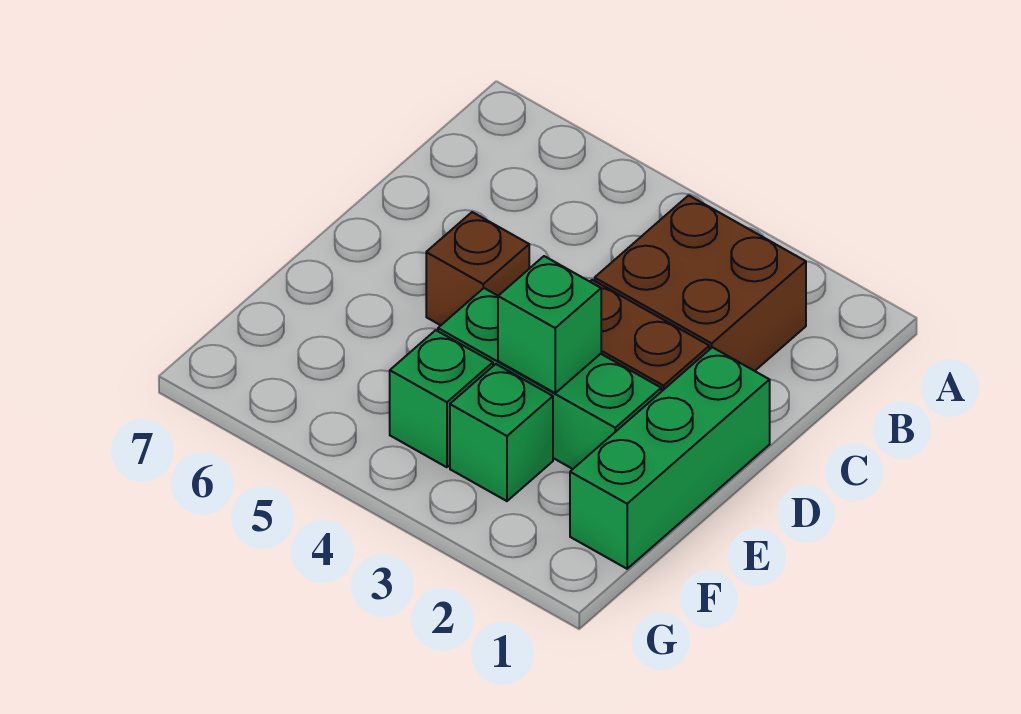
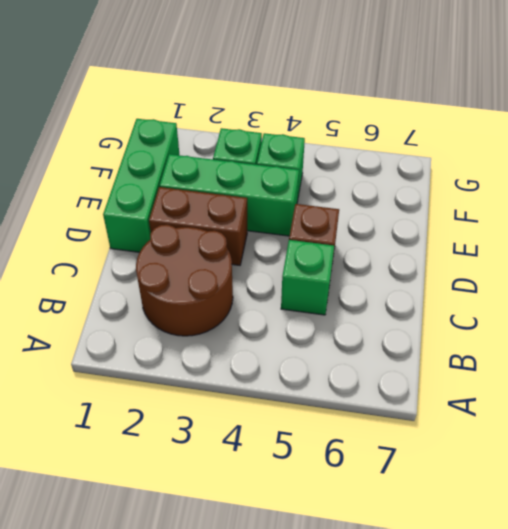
brown brick B2:C3 level 1 -> brown round brick B2:C3 level 1
green brick E3 level 2 -> green brick C5 level 1

